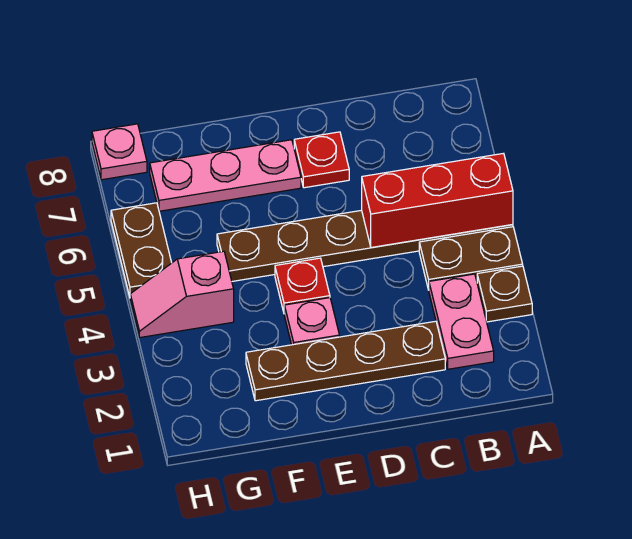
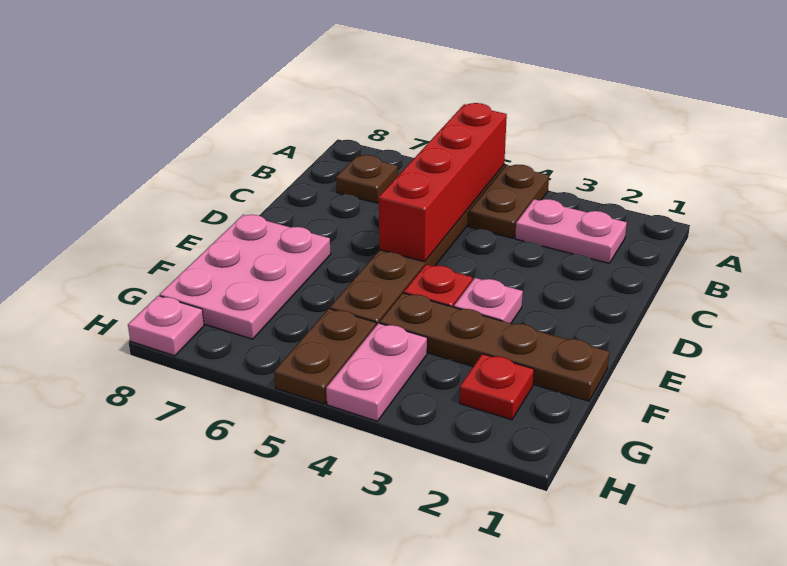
brown plate A3 level 1 -> brown plate B7 level 1
red brick A5:C5 level 2 -> red brick A5:D5 level 2
brown plate C2:F2 level 1 -> brown plate F1:F4 level 1
red plate D7 level 1 -> red plate G2 level 1
pink plate E7:G7 level 1 -> pink plate E7:G8 level 1
pink slope G4:H4 level 1 top G -> pink plate G4:H4 level 1
brown plate H5:H6 level 1 -> brown plate G5:H5 level 1

